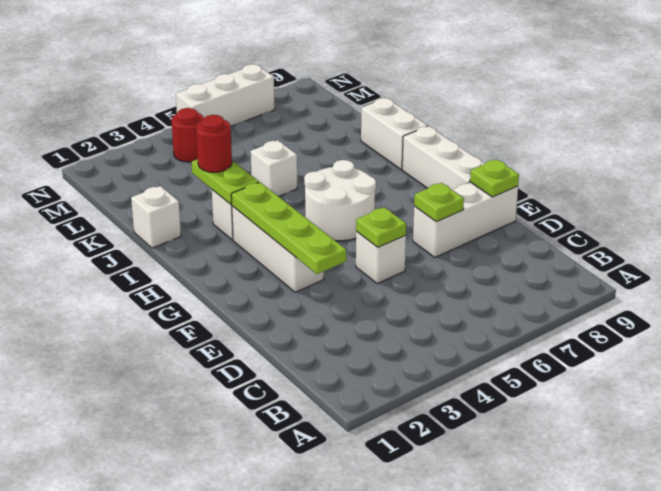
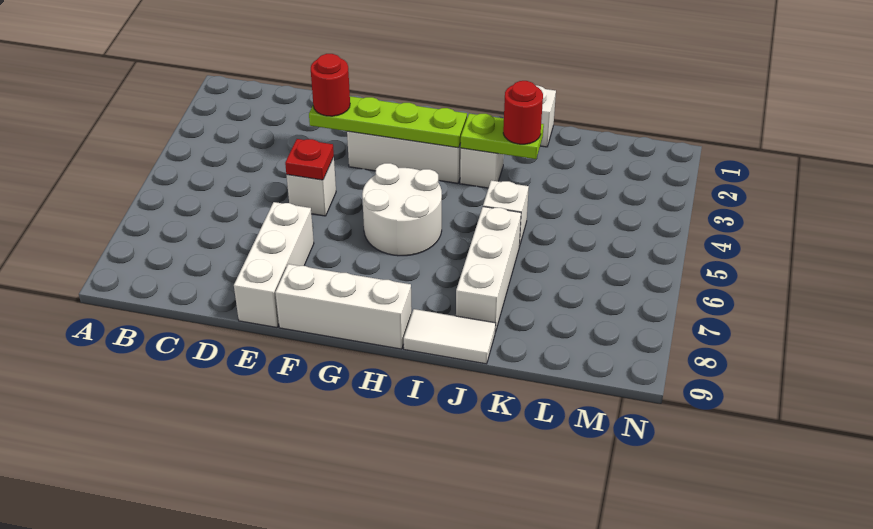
lime plate E5 level 2 -> red plate E5 level 2
lime plate E7 level 2 -> none
lime plate E9 level 2 -> none
white brick I9:J9 level 1 -> white tile I9:J9 level 1
red round brick M4 level 1 -> red round brick E3 level 3
white brick N5:N7 level 1 -> white brick J6:J8 level 1

